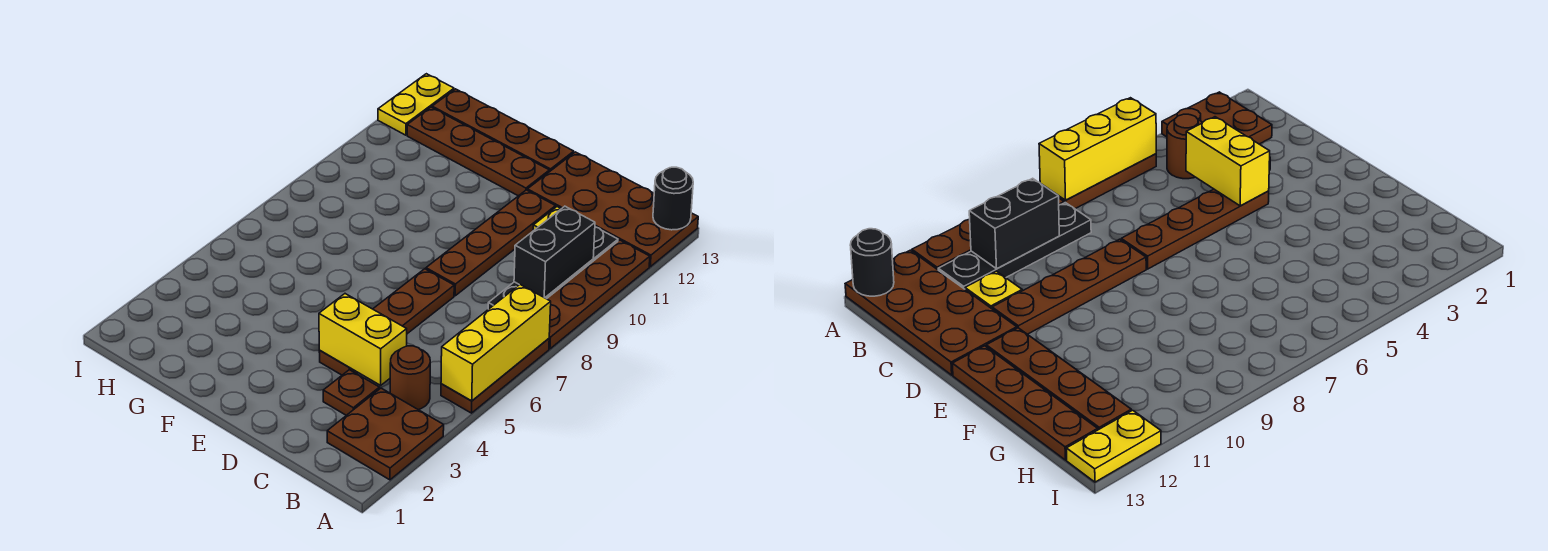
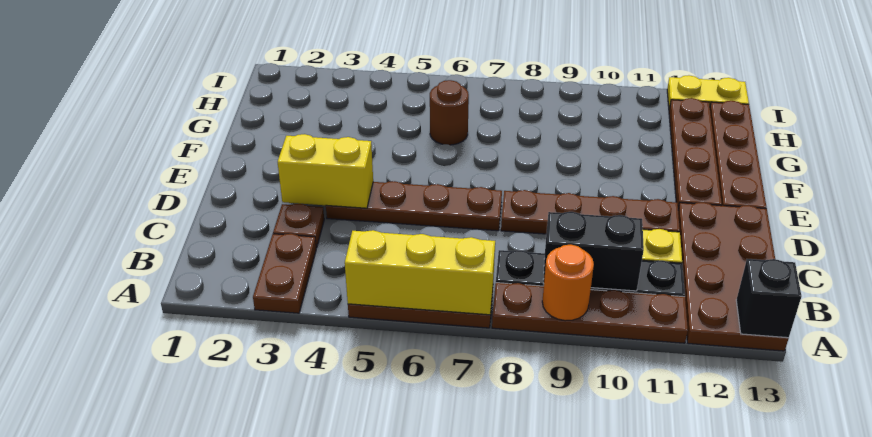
brown plate A2:B3 level 1 -> brown plate A3:B3 level 1
none -> orange round brick A9 level 2
black round brick A13 level 2 -> black brick A13 level 2
brown round brick B4 level 1 -> brown round brick G6 level 1
yellow brick C4:D4 level 2 -> yellow brick D3:D4 level 2

